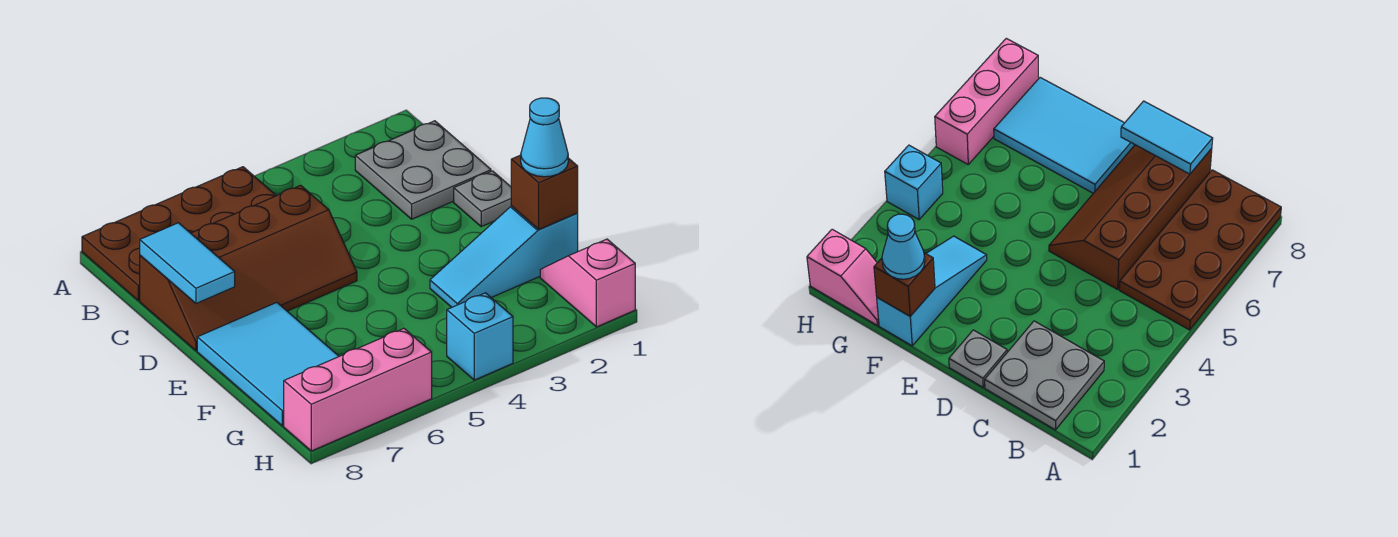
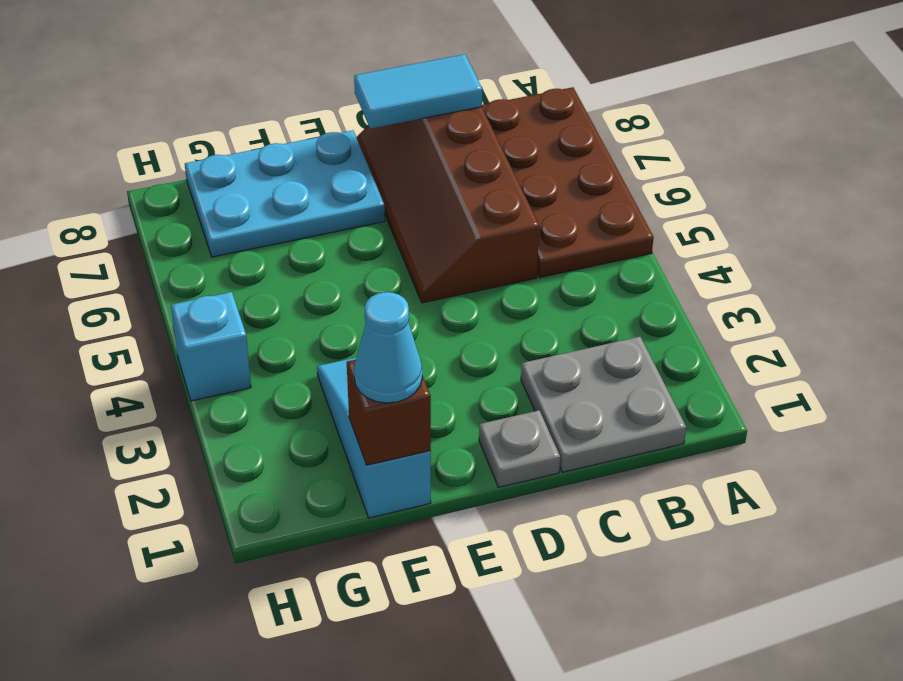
cyan tile E7:G8 level 1 -> cyan plate E7:G8 level 1
pink slope G1:H1 level 1 top H -> none
pink brick H6:H8 level 1 -> none

